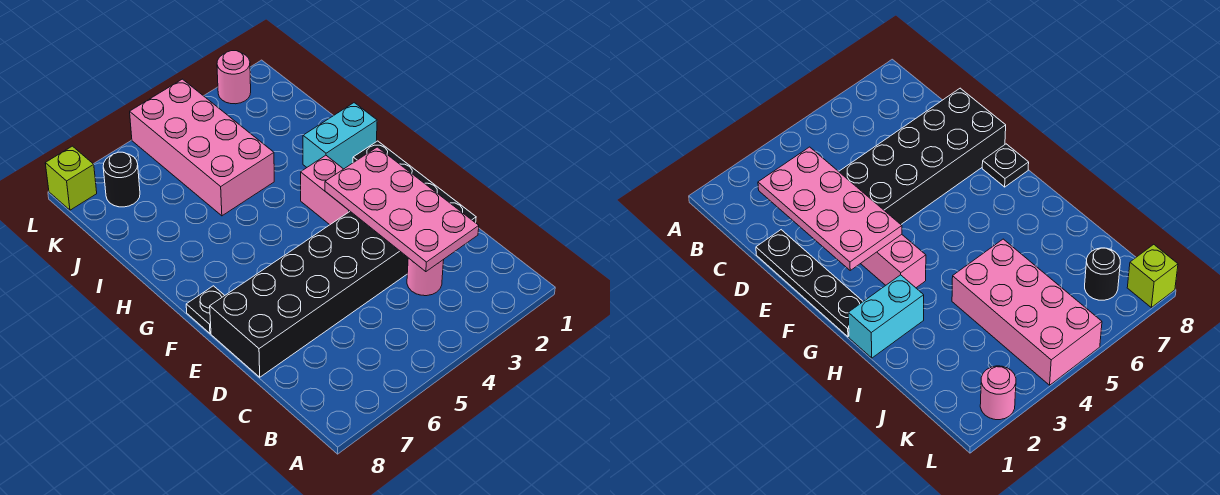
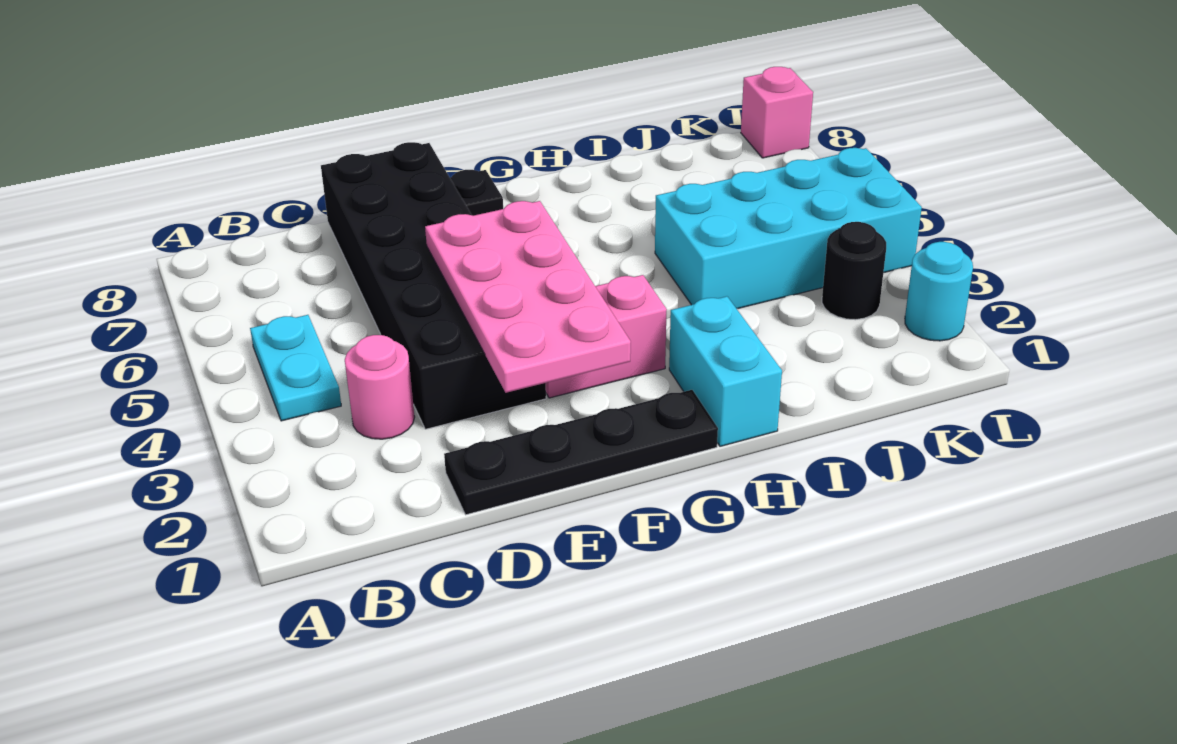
none -> cyan plate B4:B5 level 1
pink plate C2:F3 level 2 -> pink plate E2:F5 level 2
pink brick I4:L5 level 1 -> cyan brick I4:L5 level 1
black round brick K7 level 1 -> black round brick K3 level 1
pink round brick L2 level 1 -> cyan round brick L2 level 1
lime brick L8 level 1 -> pink brick L8 level 1

